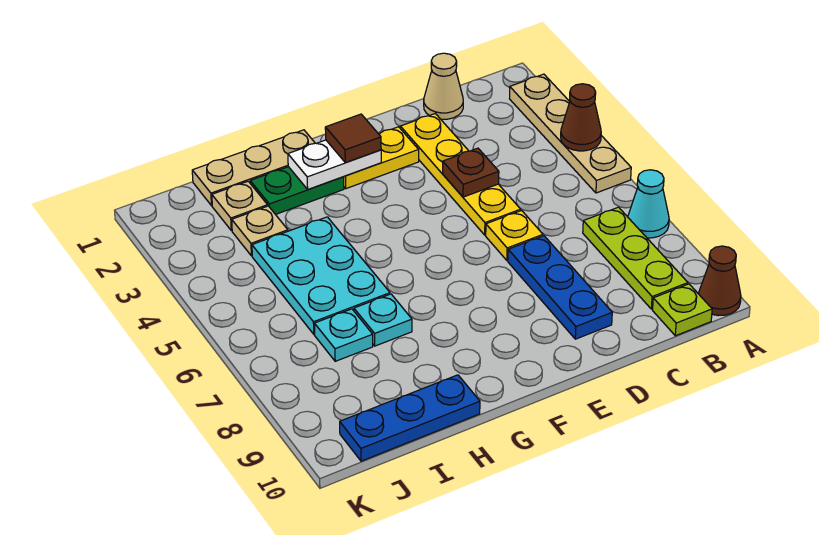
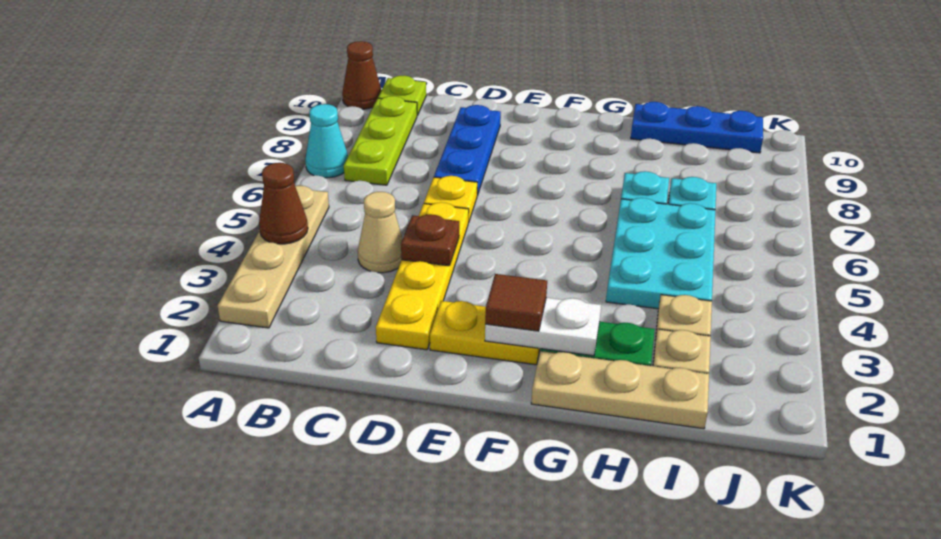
tan cone C1 level 1 -> tan cone C4 level 1

